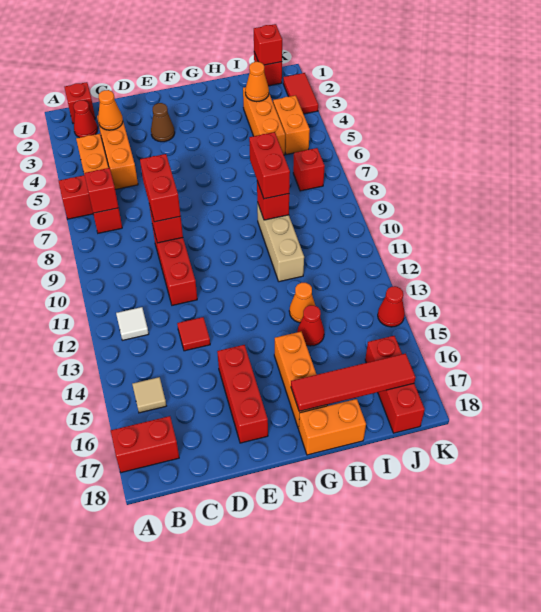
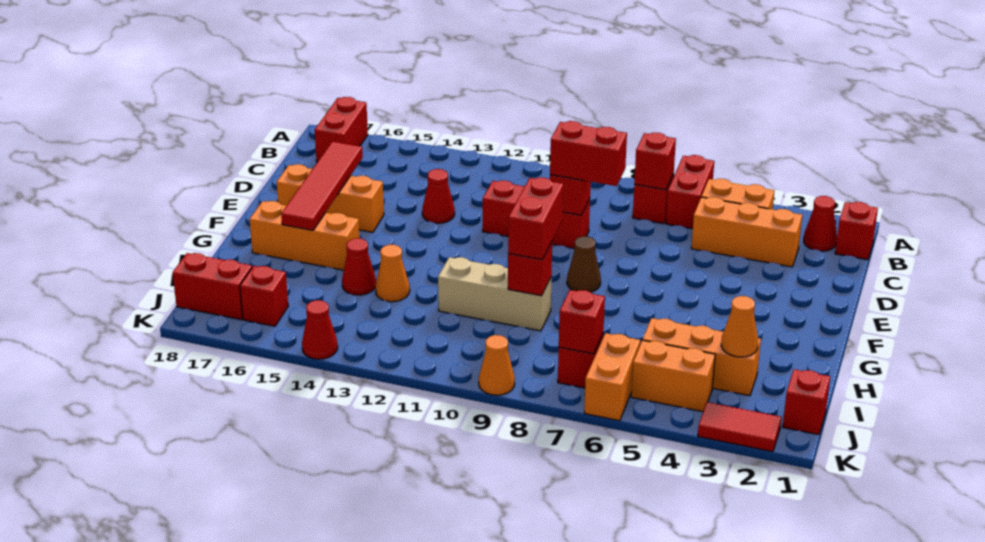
white tile B12 level 1 -> none
tan tile B15 level 1 -> none
orange cone C3 level 2 -> orange cone K9 level 1
red tile D13 level 1 -> red cone D13 level 1
brown cone E3 level 1 -> brown cone F8 level 1
red brick E15:E17 level 1 -> orange brick E15:E17 level 1
red tile G17:J17 level 2 -> red tile D16:G16 level 2
orange brick G18:H18 level 1 -> orange brick J6:K6 level 1
red brick H8:H9 level 3 -> red brick G9:H9 level 3
red brick J1 level 2 -> red brick J7 level 2

